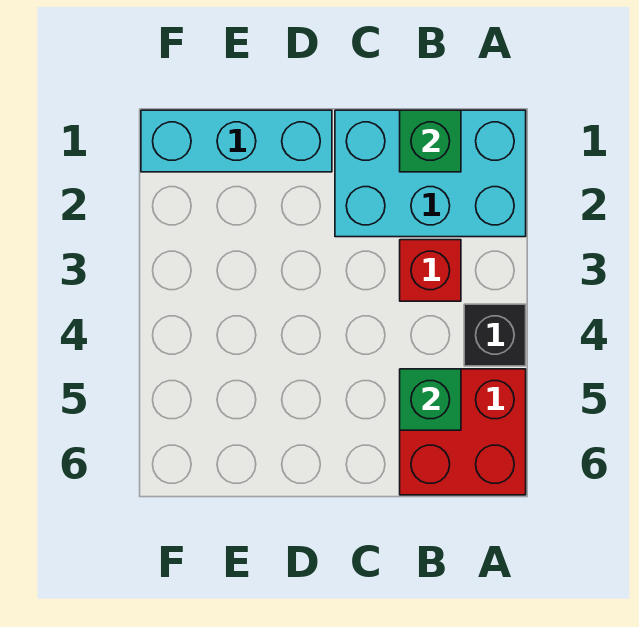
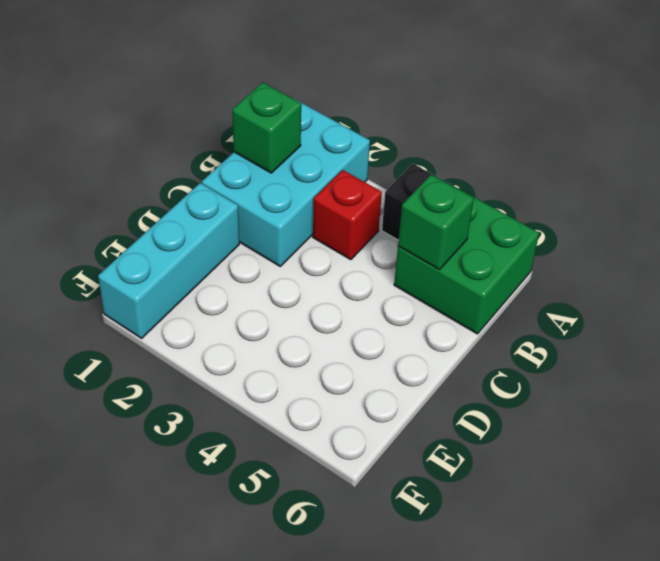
red brick A5:B6 level 1 -> green brick A5:B6 level 1

